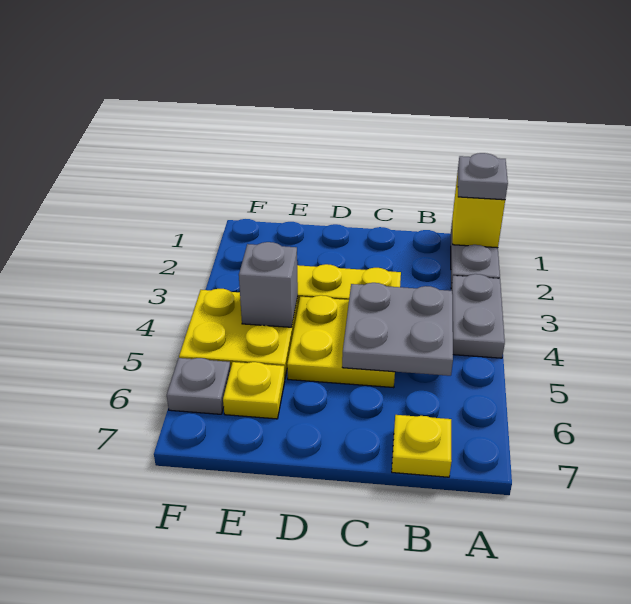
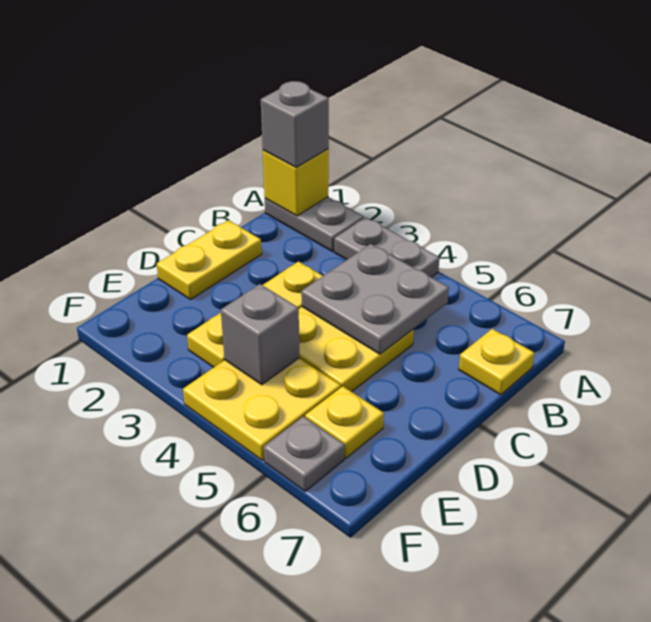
grey plate A1 level 3 -> grey brick A1 level 3
none -> yellow plate C1:D1 level 1

